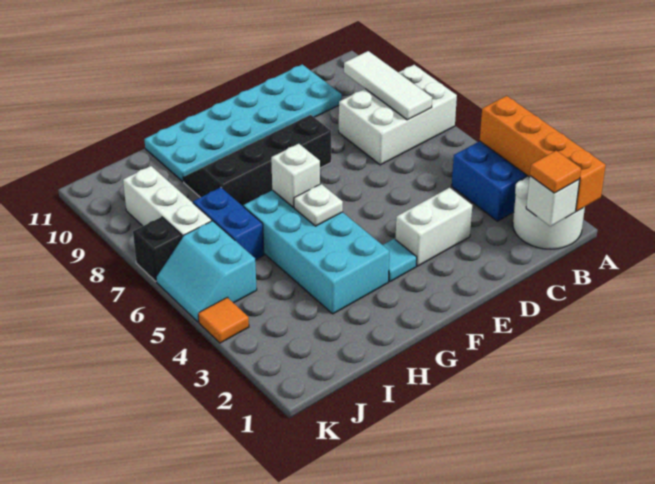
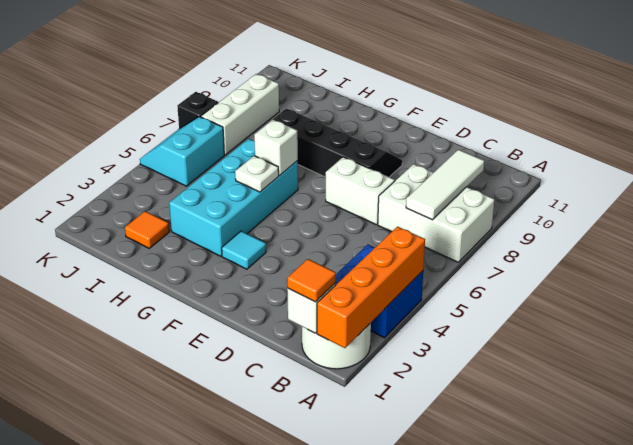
cyan plate C10:H11 level 1 -> none
white brick D3:E3 level 1 -> white brick D7:E7 level 1
blue brick I6:I7 level 1 -> none
orange tile K4 level 1 -> orange tile I2 level 1

